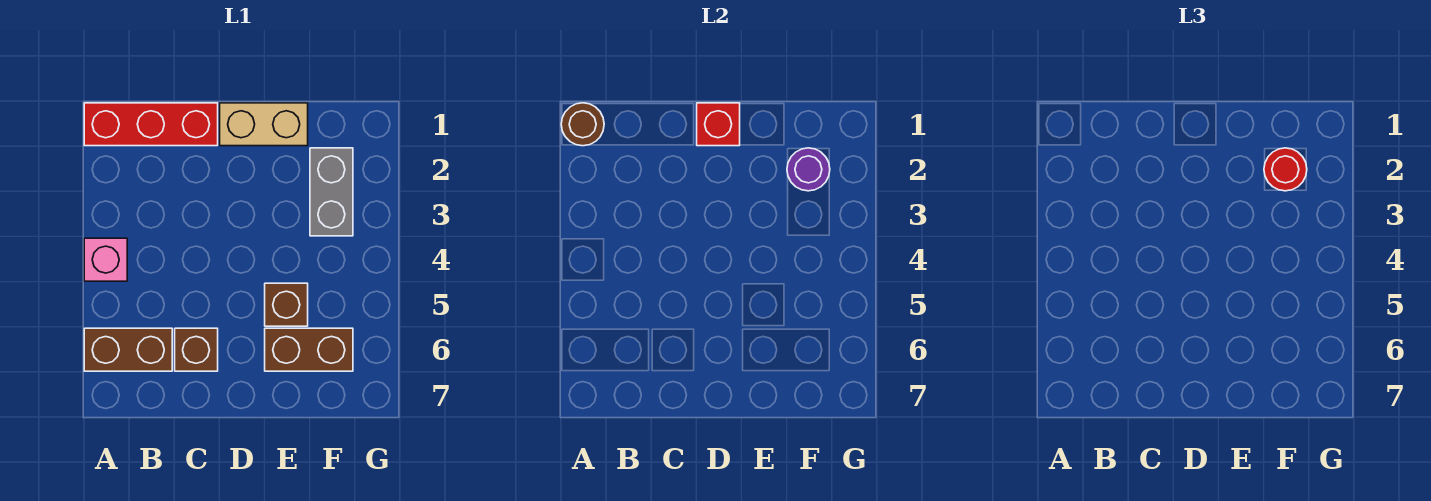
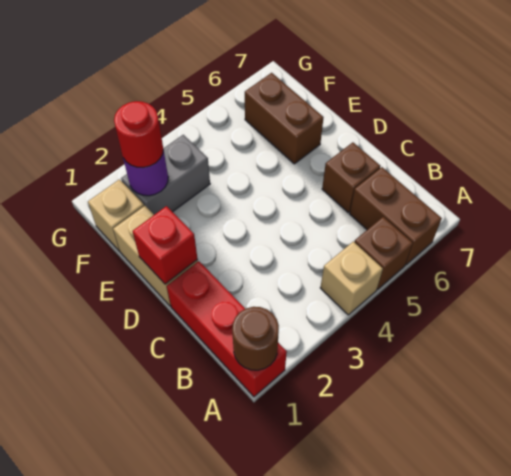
pink brick A4 level 1 -> tan brick A4 level 1
brown brick E5 level 1 -> brown brick A5 level 1
none -> tan brick F1 level 1

